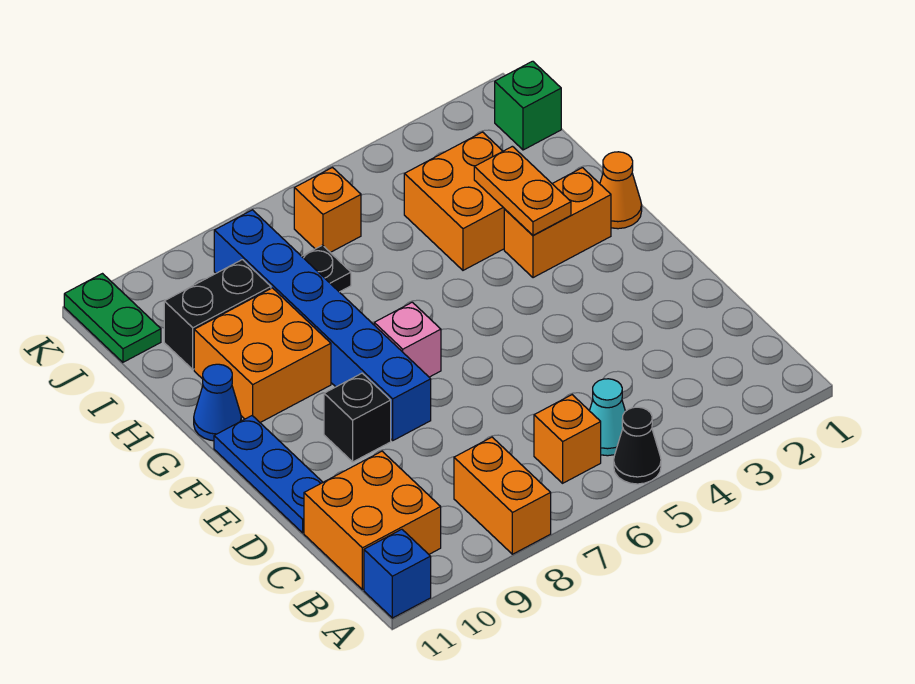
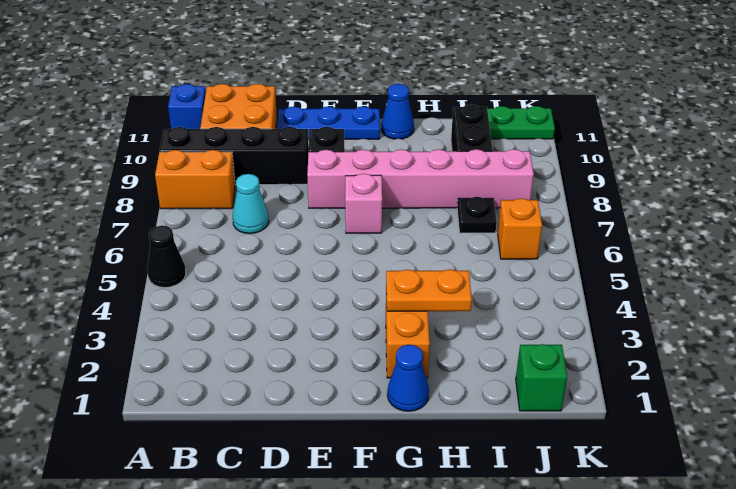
none -> black brick A9:D9 level 1
cyan cone B5 level 1 -> cyan cone C7 level 1
orange brick B6 level 1 -> none
blue brick E8:J8 level 1 -> pink brick E8:J8 level 1
orange cone G1 level 1 -> blue cone G1 level 1
orange brick G9:H10 level 1 -> none
orange brick H3:I4 level 1 -> none

